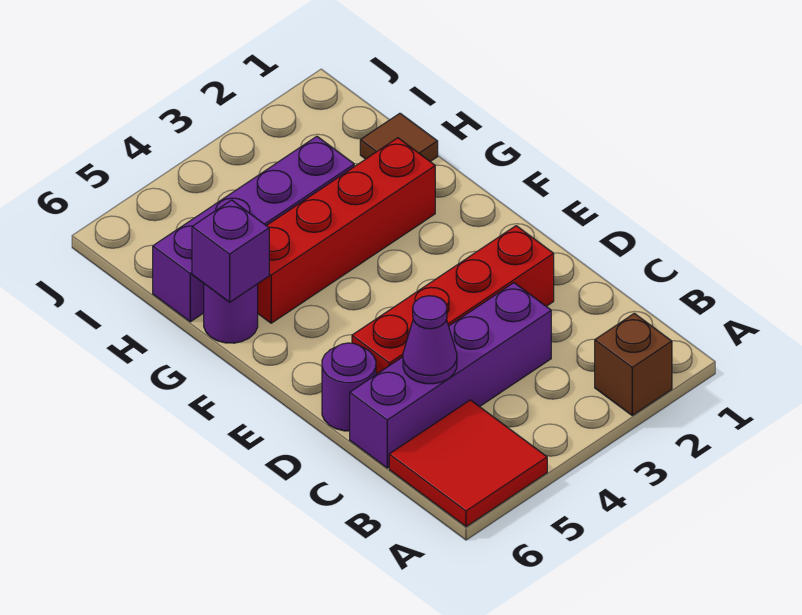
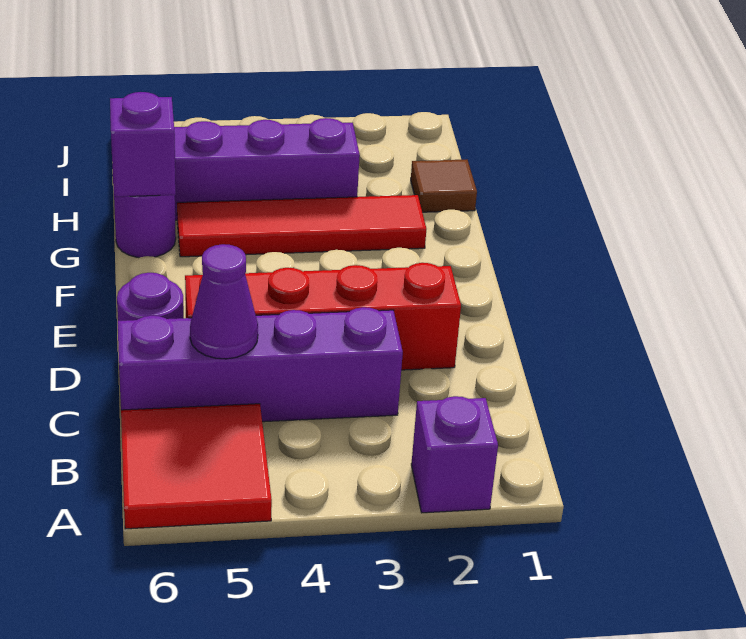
brown brick A2 level 1 -> purple brick A2 level 1
red brick G2:G5 level 1 -> red tile G2:G5 level 1

